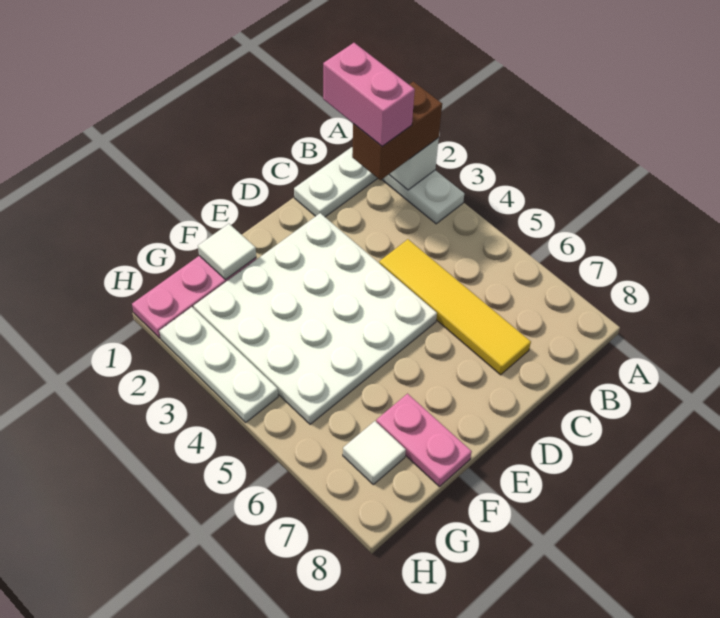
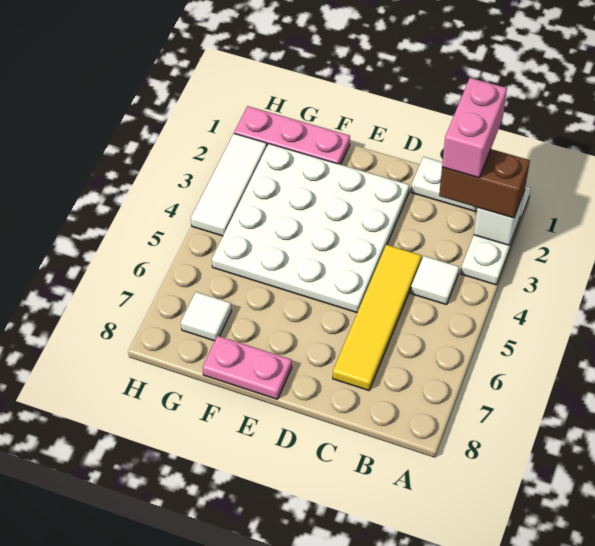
white tile F1 level 2 -> white tile B4 level 1
pink plate F7:F8 level 1 -> pink plate E8:F8 level 1
white plate H2:H4 level 1 -> white tile H2:H4 level 1

